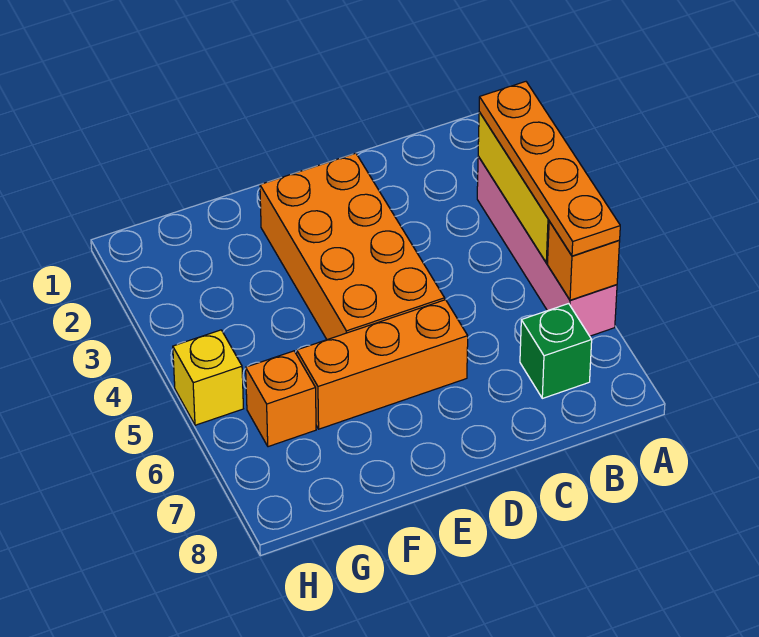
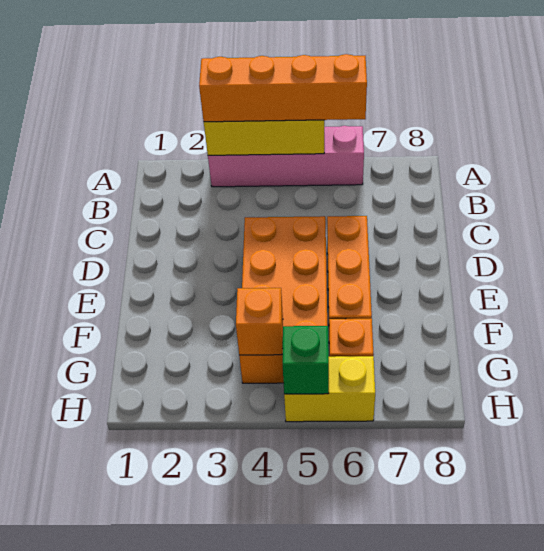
orange plate A3:A6 level 3 -> orange brick A3:A6 level 3
orange brick A6 level 2 -> orange brick G4 level 2
green brick B7 level 1 -> green brick H5 level 2
orange brick D2:E5 level 1 -> orange brick D4:G5 level 1
yellow brick H5 level 1 -> yellow brick H5:H6 level 1

